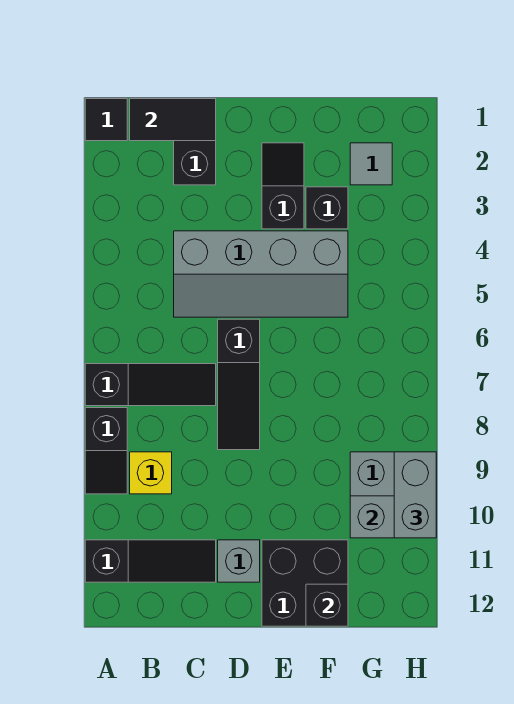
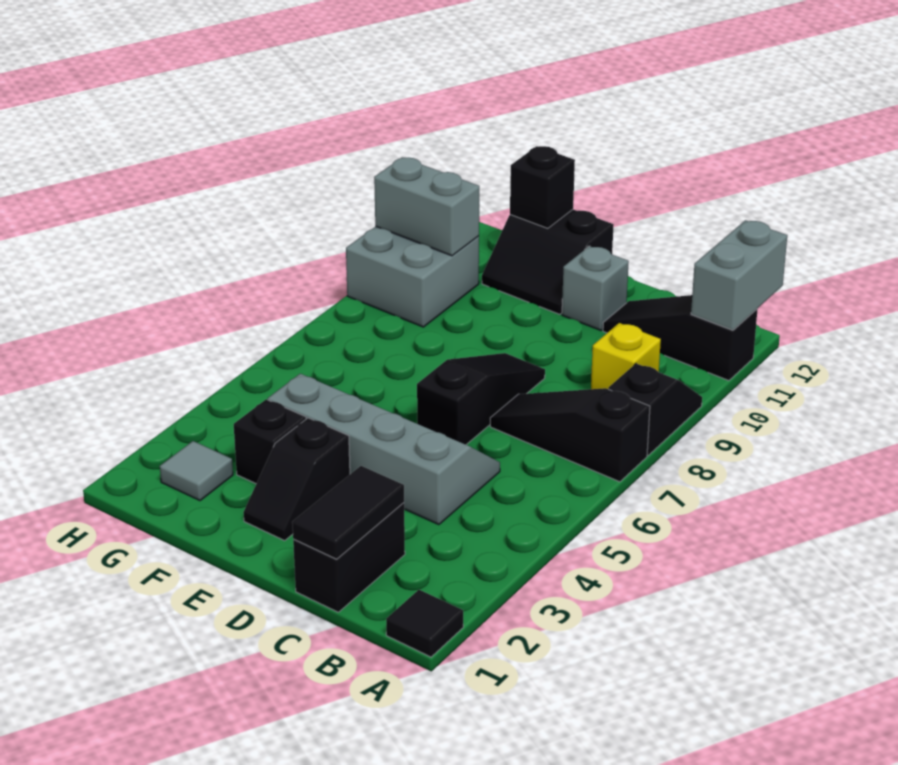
black tile B1:C1 level 2 -> black tile C1:C2 level 2
black brick E11:F12 level 1 -> black slope E11:F12 level 1 top 12
grey brick H9:H10 level 3 -> grey brick A11:A12 level 2

